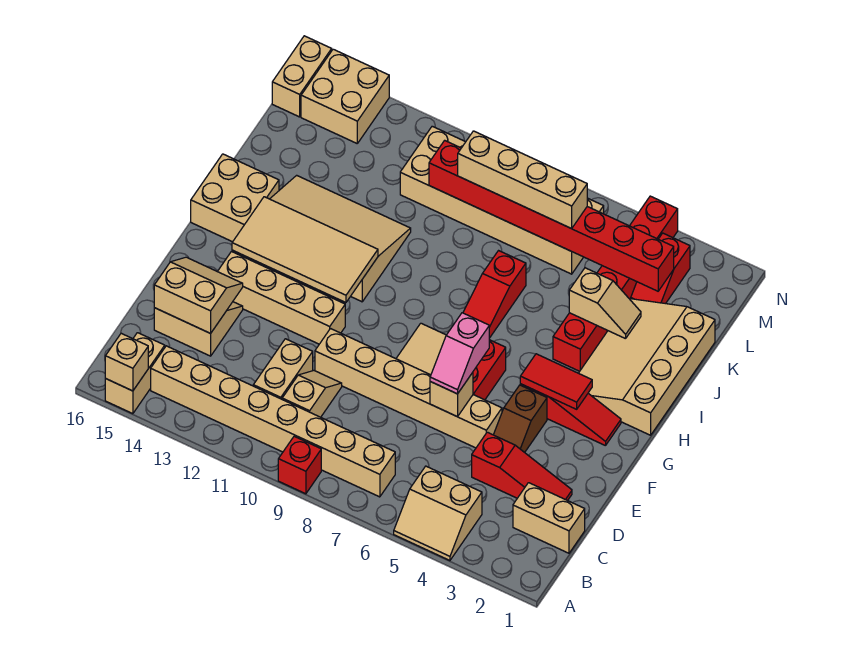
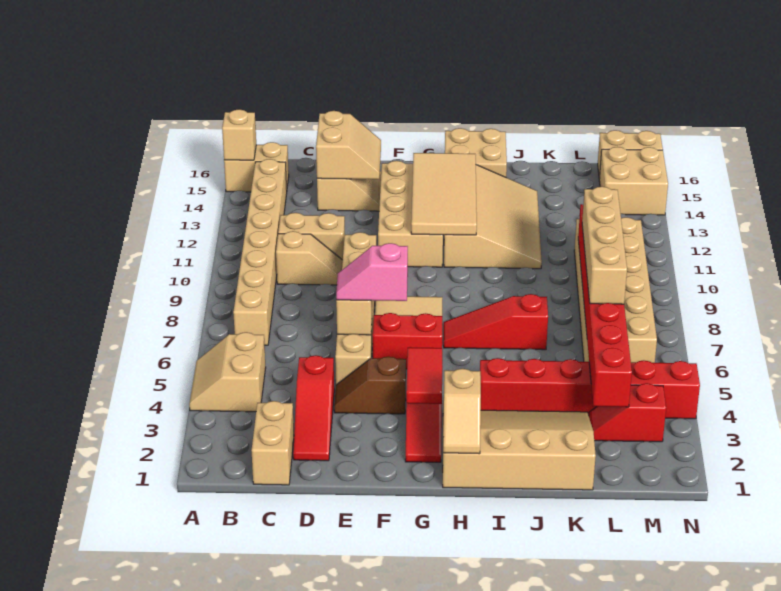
red brick A9 level 1 -> none
tan brick F11:F14 level 1 -> tan brick F11:G14 level 1
tan slope J3:J4 level 2 top 4 -> tan slope H1:H2 level 2 top 2

